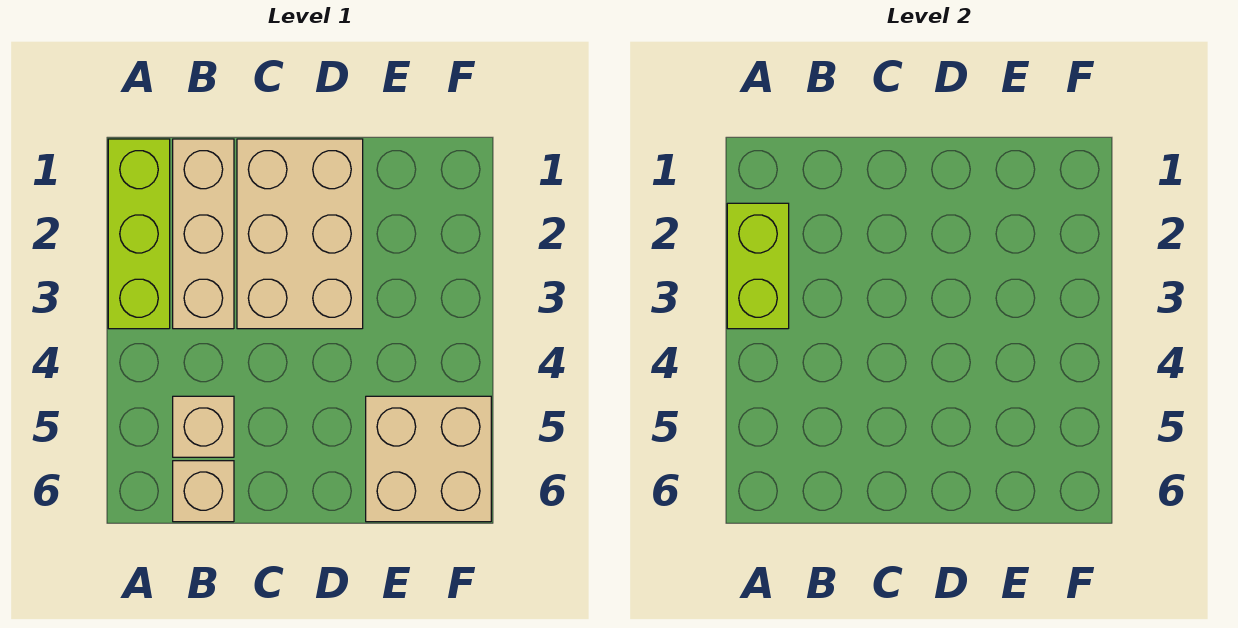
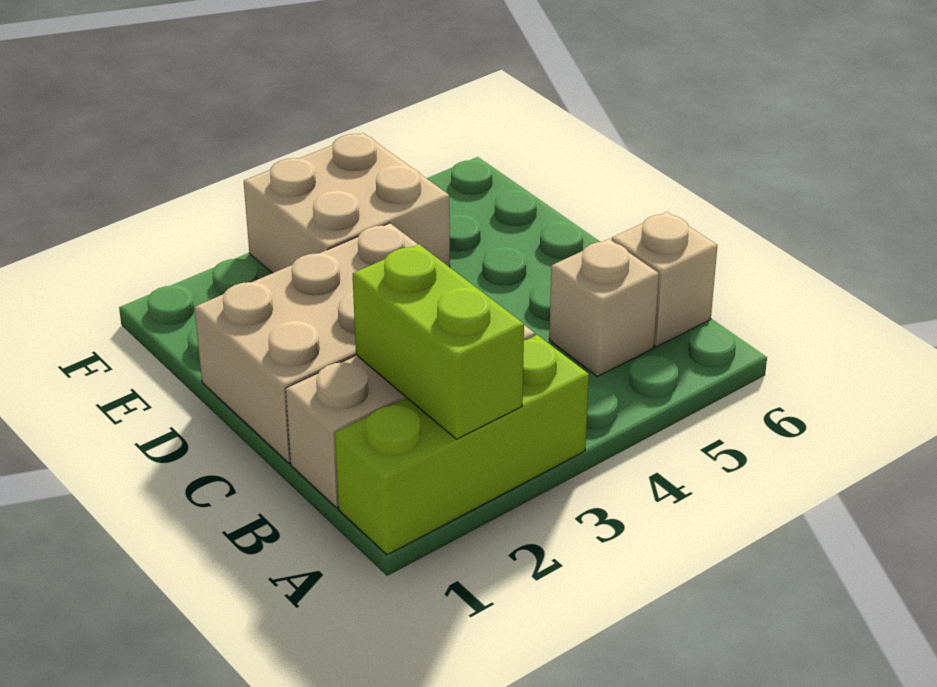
lime brick A2:A3 level 2 -> lime brick A2:B2 level 2
tan brick E5:F6 level 1 -> tan brick E3:F4 level 1

